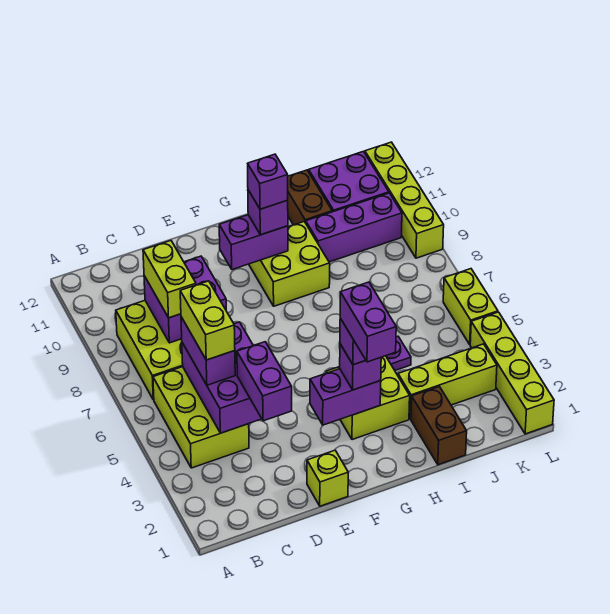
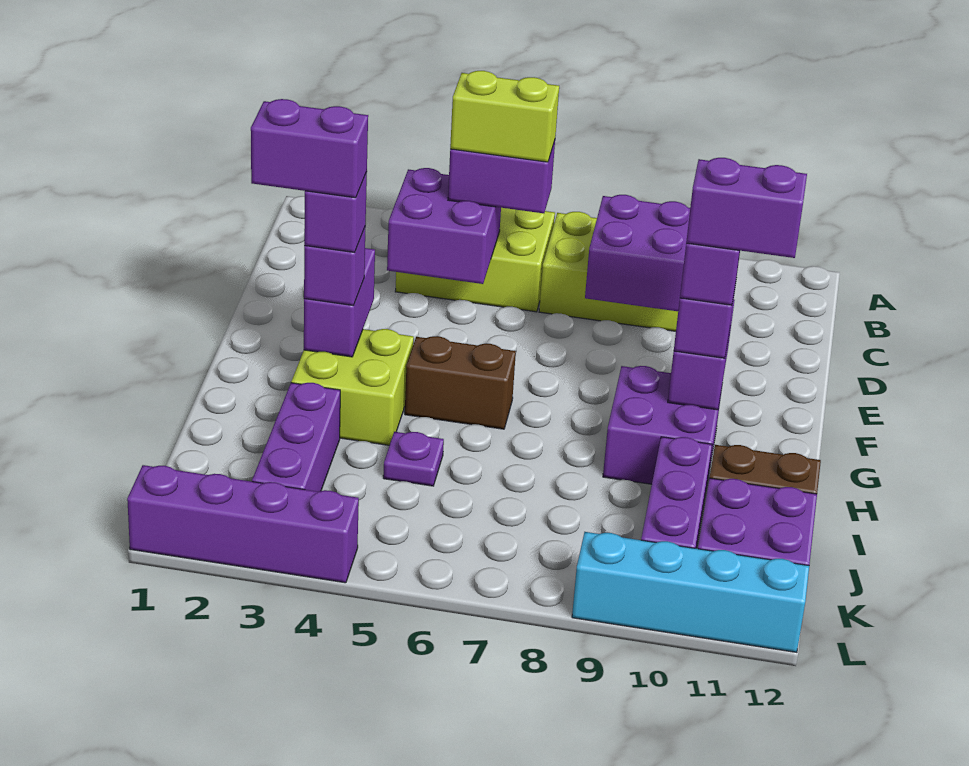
purple brick C4:D6 level 2 -> purple brick C4:D5 level 2
lime brick C8:C9 level 3 -> none
purple brick D3:D4 level 3 -> purple brick G10:G11 level 5
lime brick E1 level 1 -> none
lime brick G9:H10 level 1 -> purple brick G9:H10 level 1
brown brick I1:I2 level 1 -> brown brick G5:G6 level 1
lime brick I3:K3 level 1 -> purple brick I3:K3 level 1
lime brick L1:L4 level 1 -> purple brick L1:L4 level 1
lime brick L5:L6 level 1 -> none
lime brick L9:L12 level 1 -> cyan brick L9:L12 level 1

